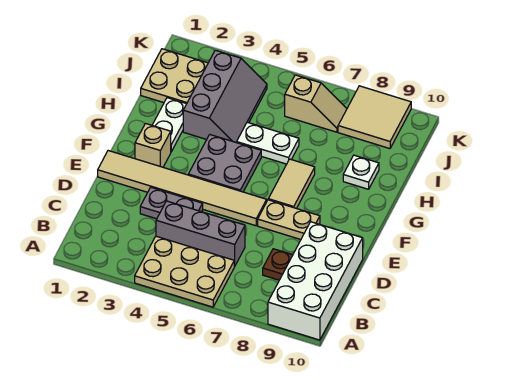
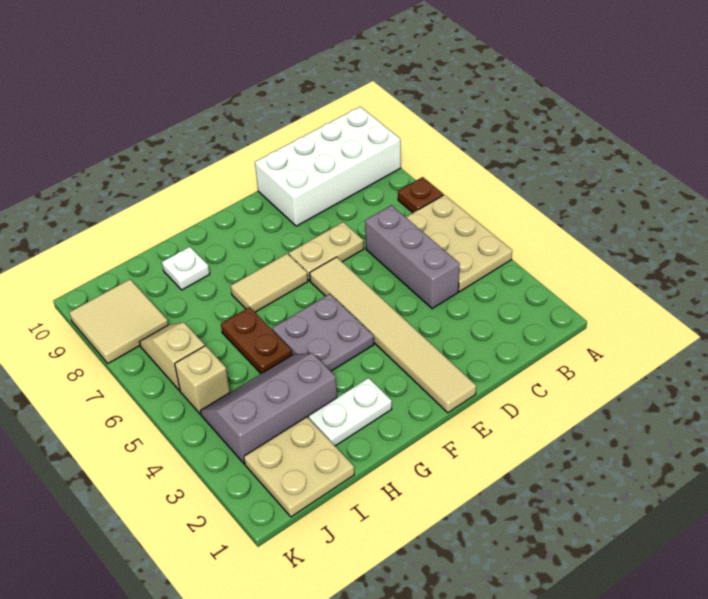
brown plate C8 level 1 -> brown plate A7 level 1
grey plate D3:D4 level 1 -> none
tan plate E7:E8 level 1 -> tan plate D7:E7 level 1
tan brick F2 level 1 -> tan brick J5 level 1
white plate H5:H6 level 1 -> brown plate H5:H6 level 1

